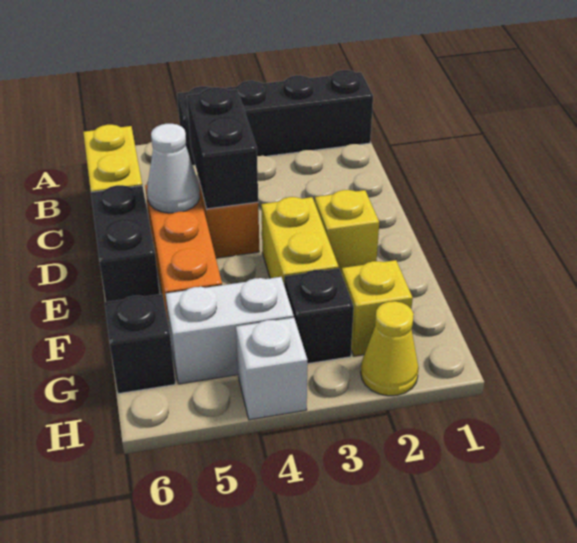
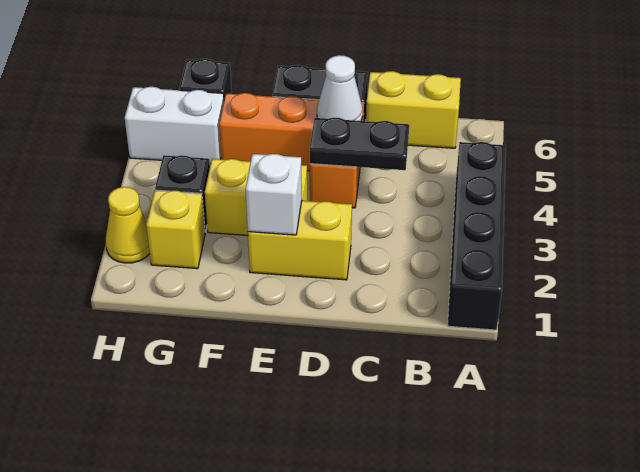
black brick C4:D4 level 2 -> black plate C4:D4 level 2
yellow brick E2 level 1 -> yellow brick D2:E2 level 1
white brick G4:G5 level 1 -> white brick G5:H5 level 1
white brick H4 level 1 -> white brick E2 level 2

